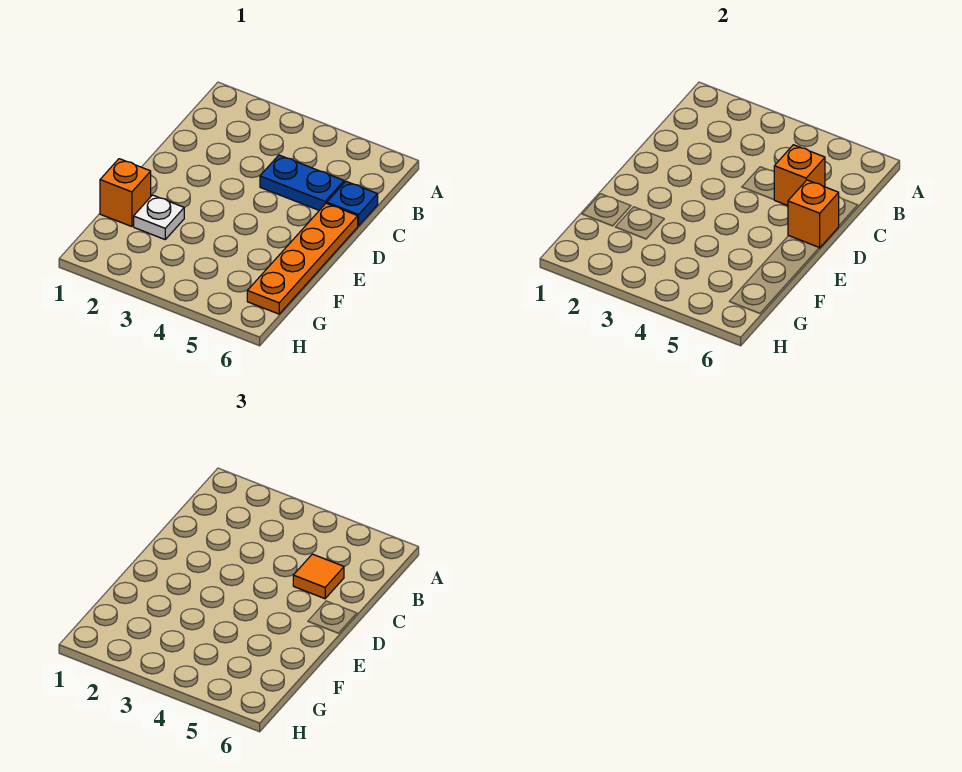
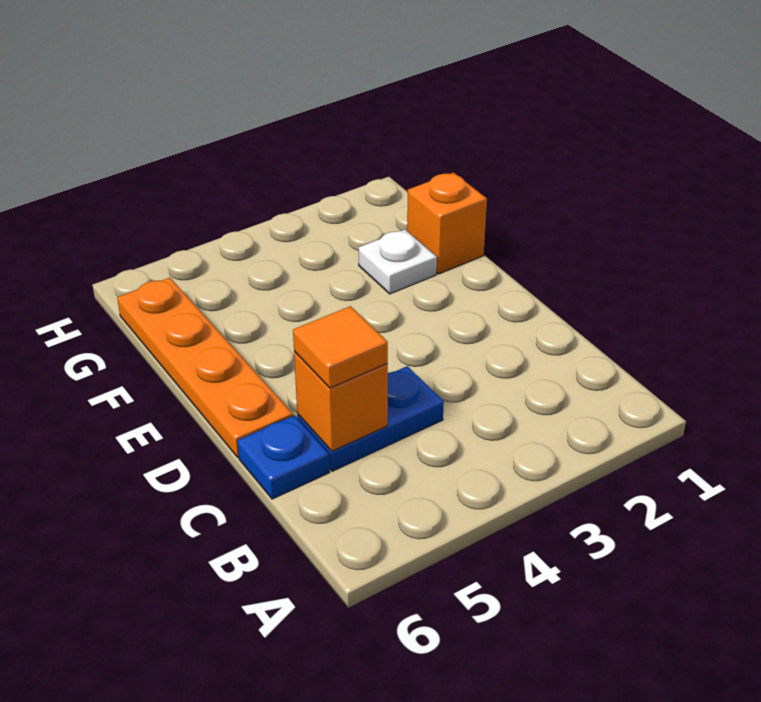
orange brick D6 level 2 -> none

